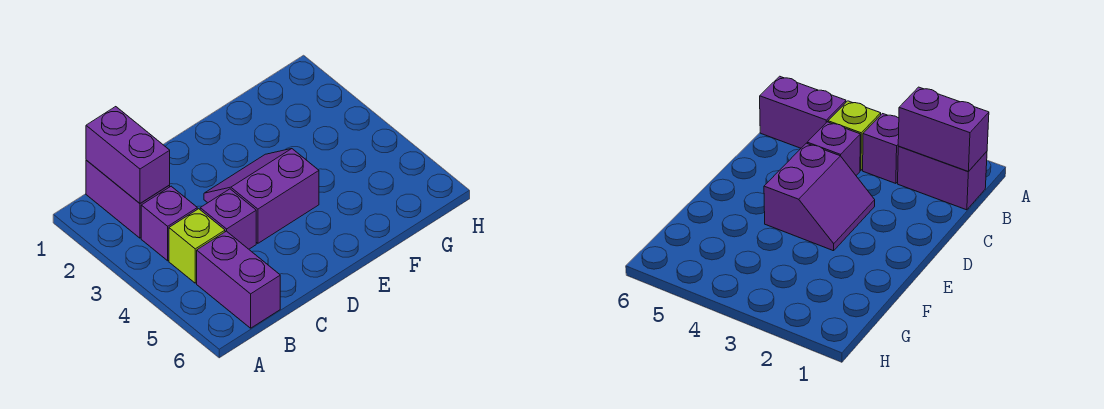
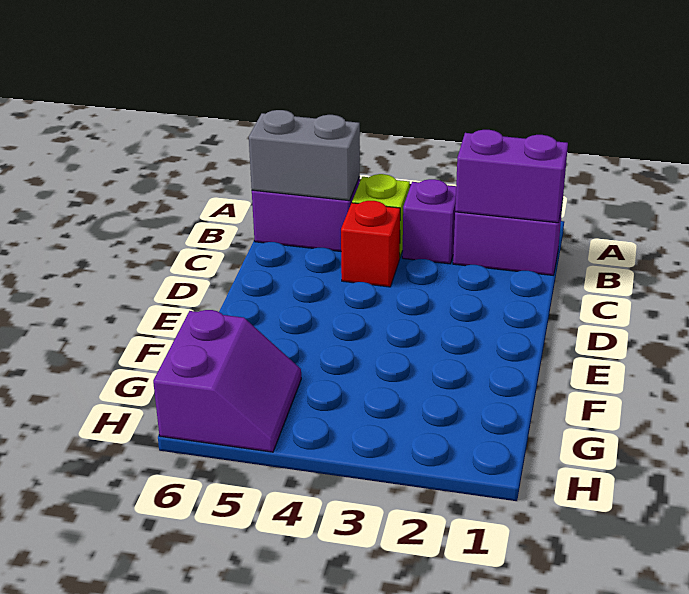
none -> grey brick B5:B6 level 2
purple brick C4 level 1 -> red brick C4 level 1
purple slope D3:E4 level 1 top 4 -> purple slope G5:H6 level 1 top 6

